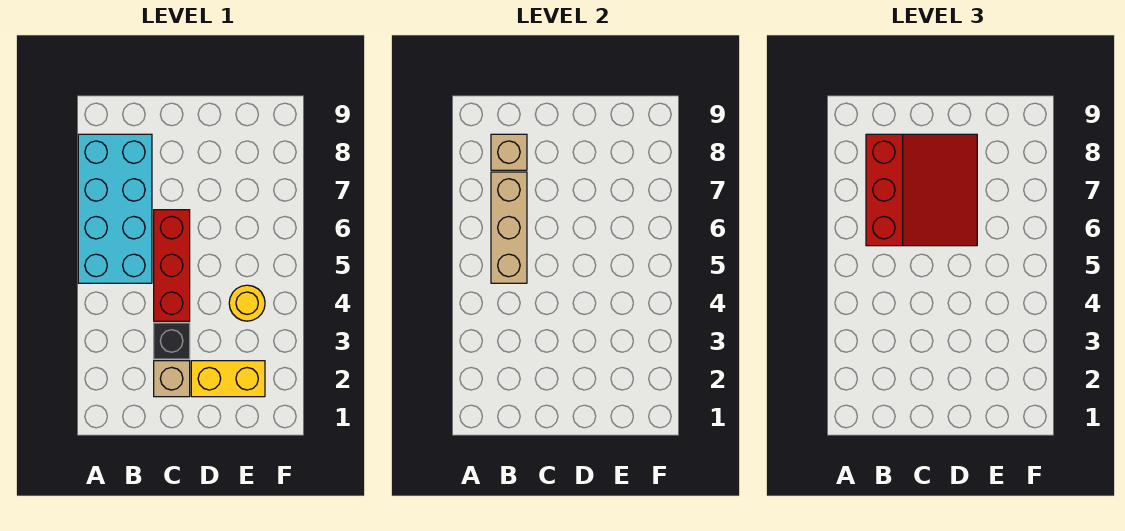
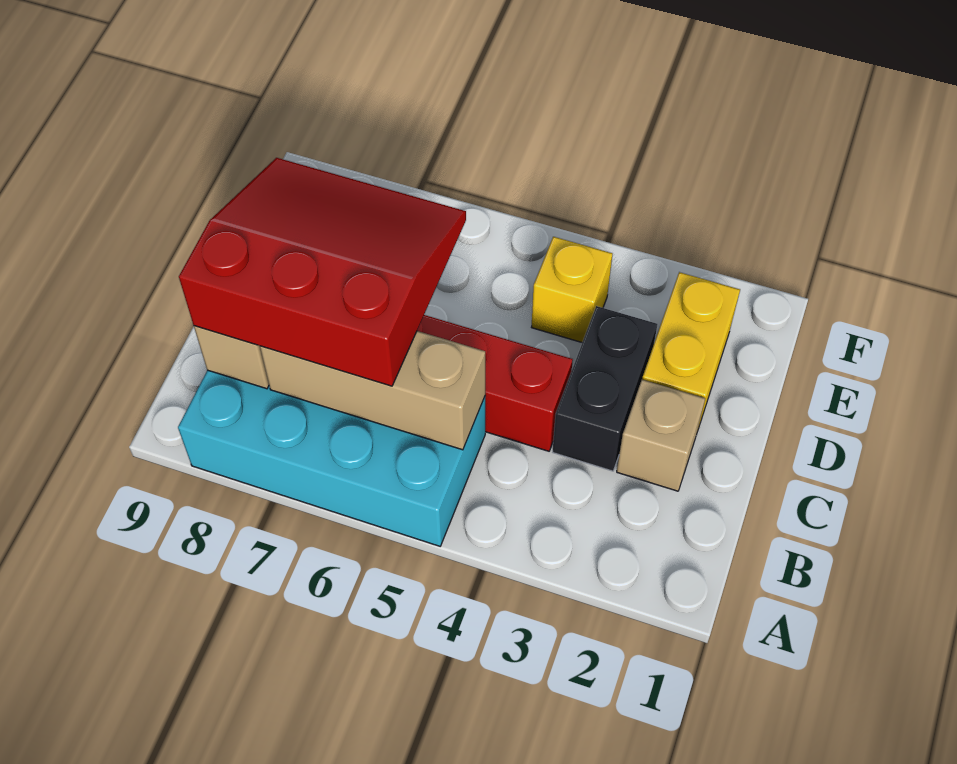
black brick C3 level 1 -> black brick C3:D3 level 1
yellow round brick E4 level 1 -> yellow brick E4 level 1

